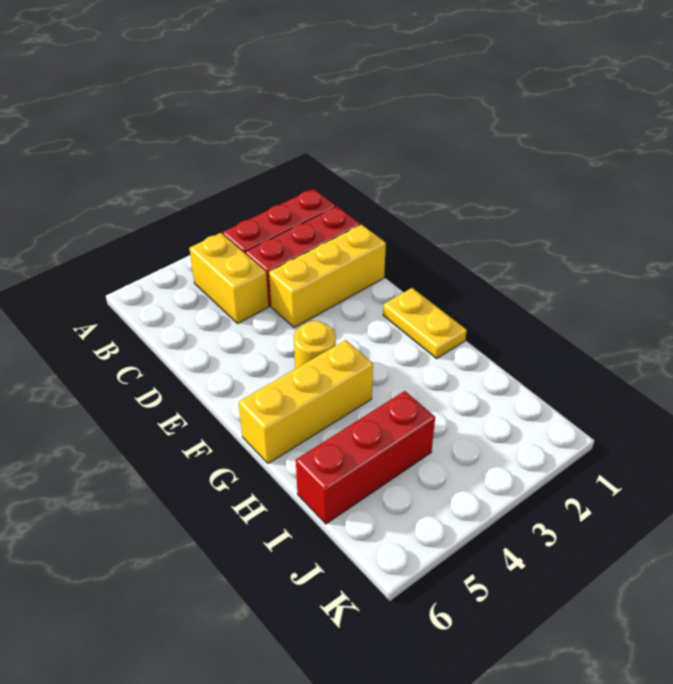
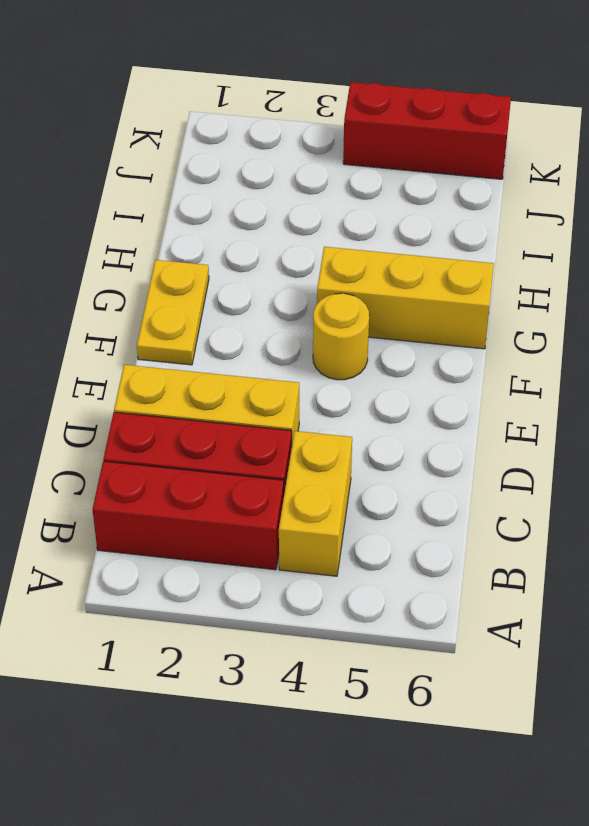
red brick I4:I6 level 1 -> red brick K4:K6 level 1

